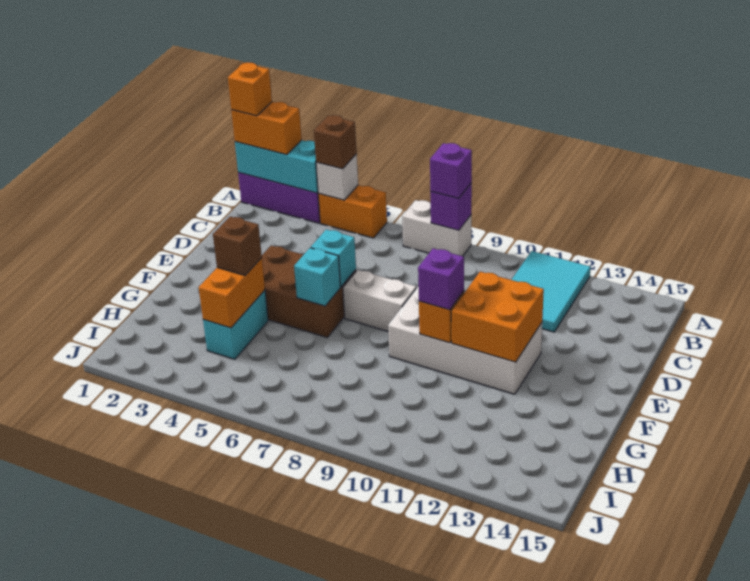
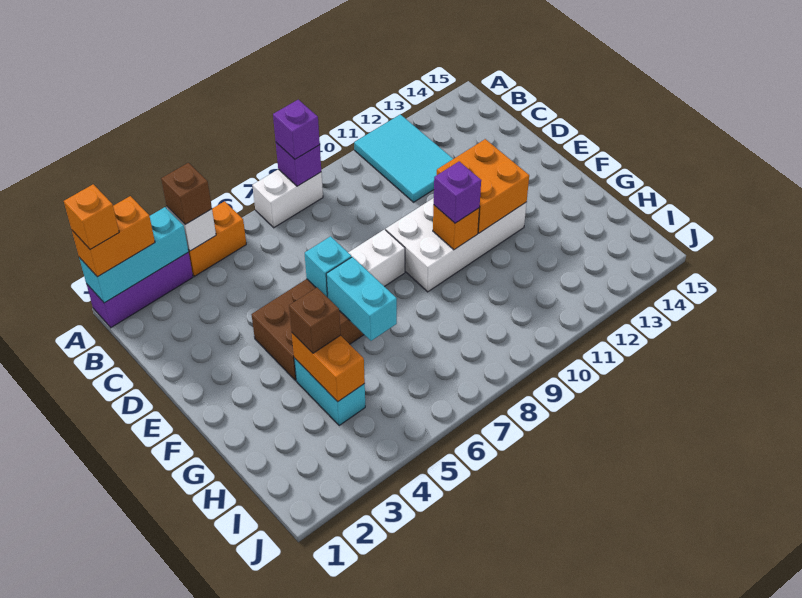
cyan brick F6 level 2 -> cyan brick F6:G6 level 2

